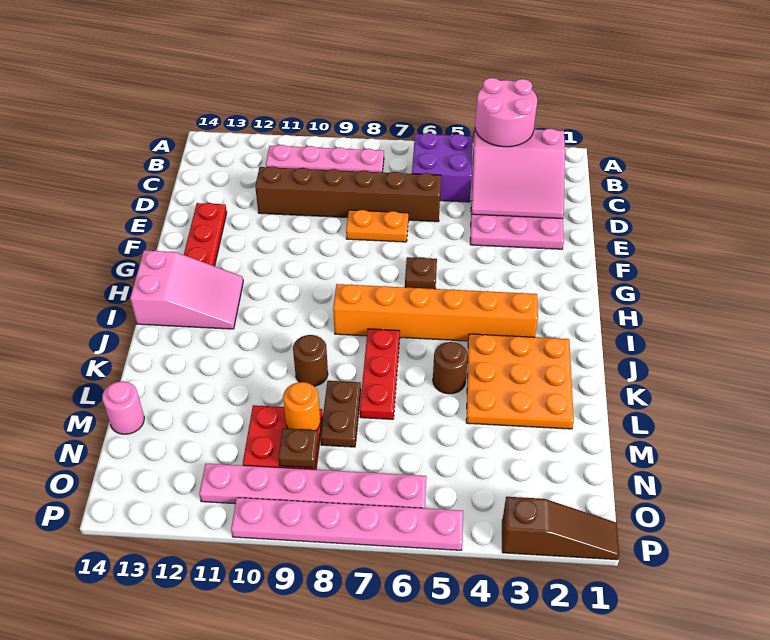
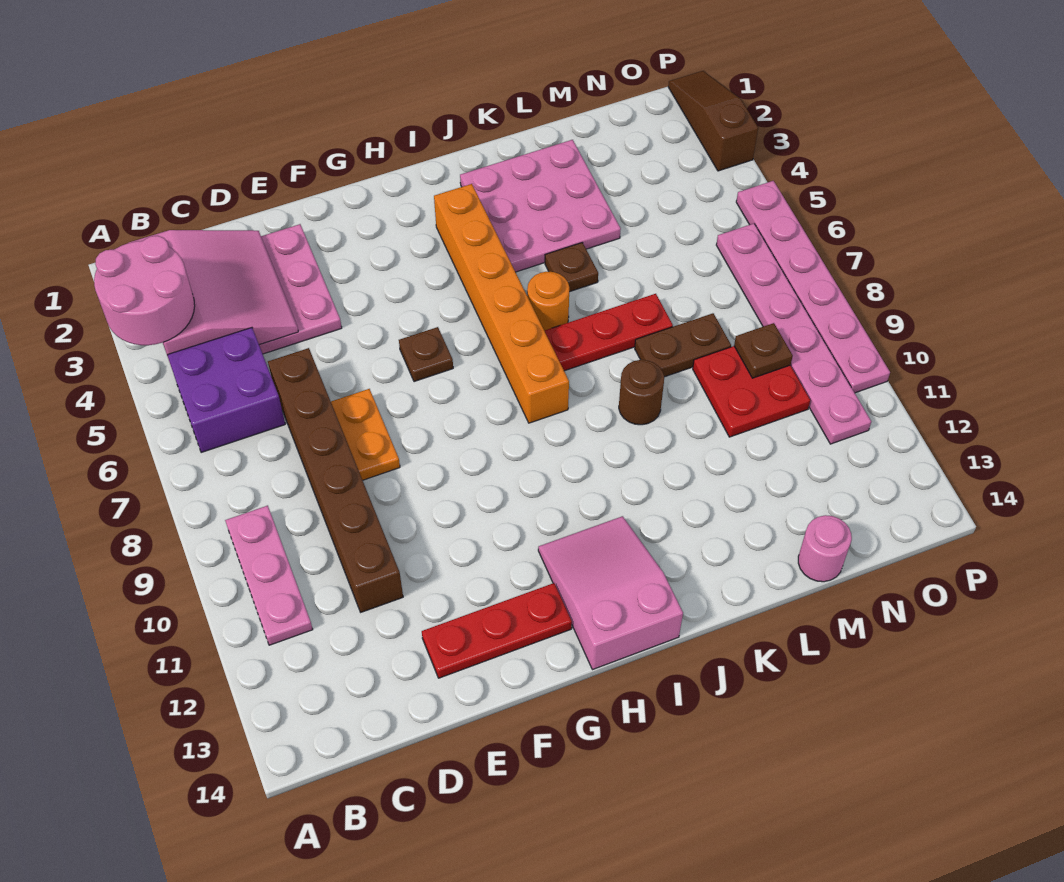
pink plate B8:B11 level 1 -> pink plate B9:B11 level 1
orange plate J2:L4 level 1 -> pink plate J2:L4 level 1
brown round brick K5 level 1 -> brown plate K5 level 1
orange round brick M9 level 2 -> orange round brick J6 level 1

